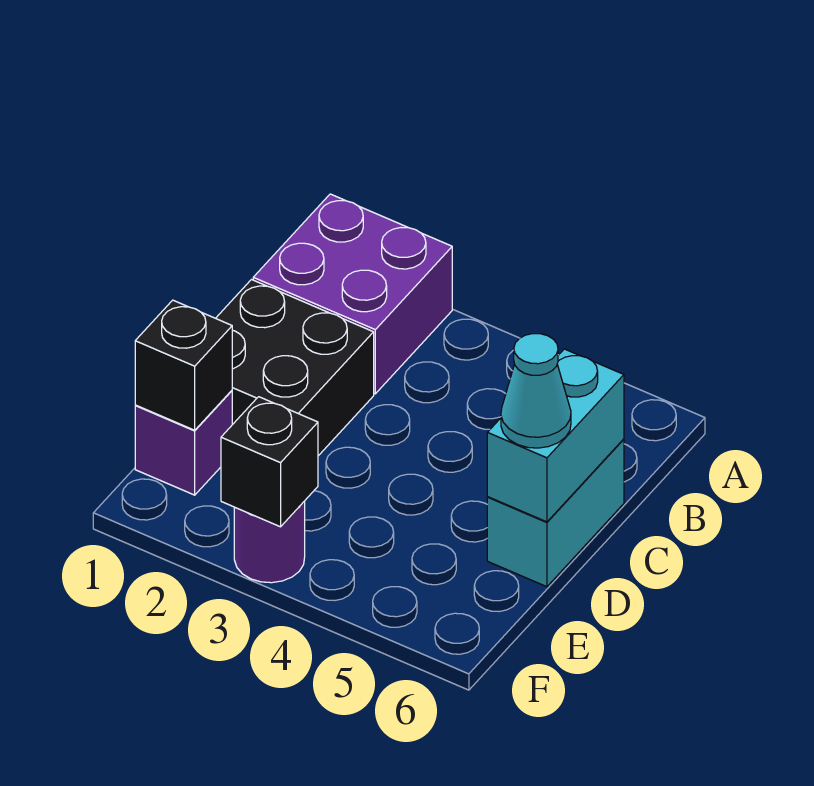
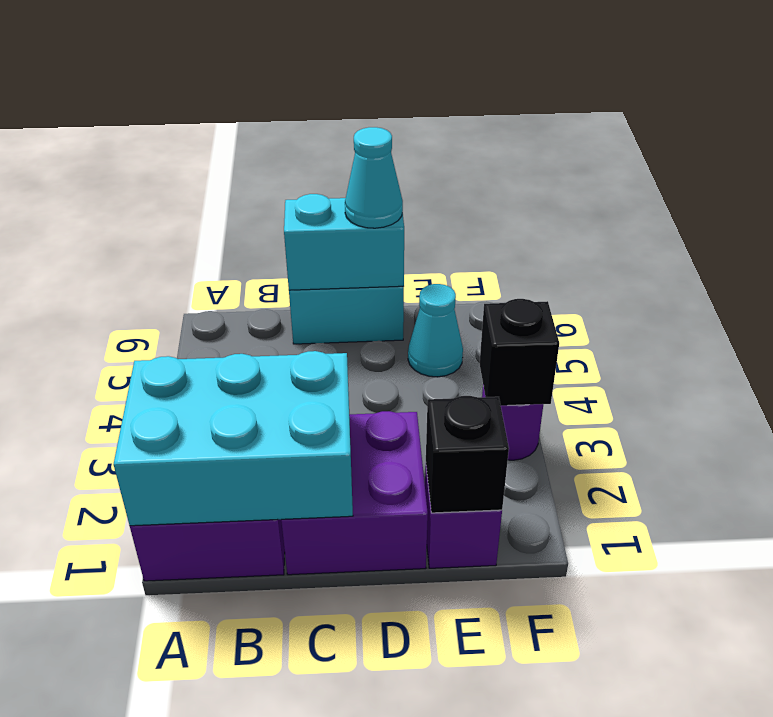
none -> cyan brick A1:C2 level 2
black brick C1:D2 level 1 -> purple brick C1:D2 level 1
none -> cyan cone E5 level 1

